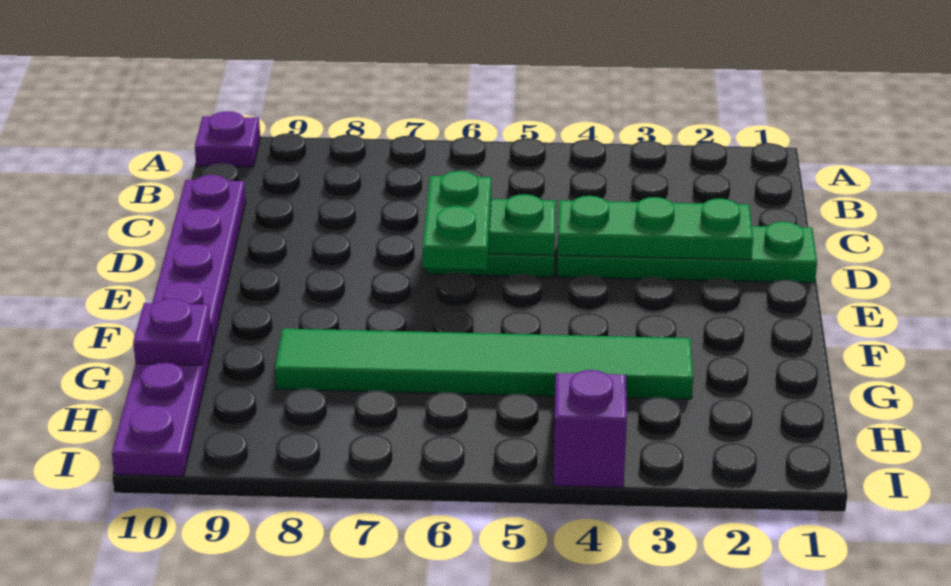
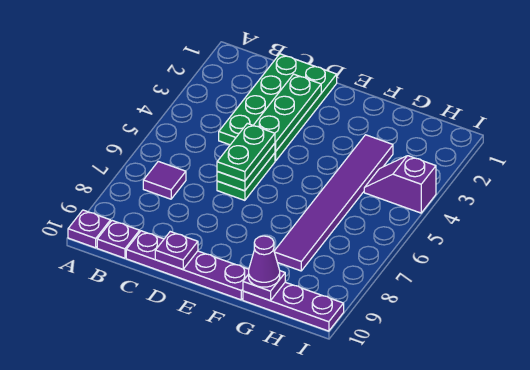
none -> purple tile B7 level 1
none -> purple plate B10 level 1
green plate D1:D4 level 1 -> green plate C1:D4 level 1
green plate D6:E6 level 3 -> green plate D5:D6 level 3
none -> purple plate D10 level 2
green tile G3:G8 level 1 -> purple tile G3:G8 level 1
none -> purple cone G10 level 3

